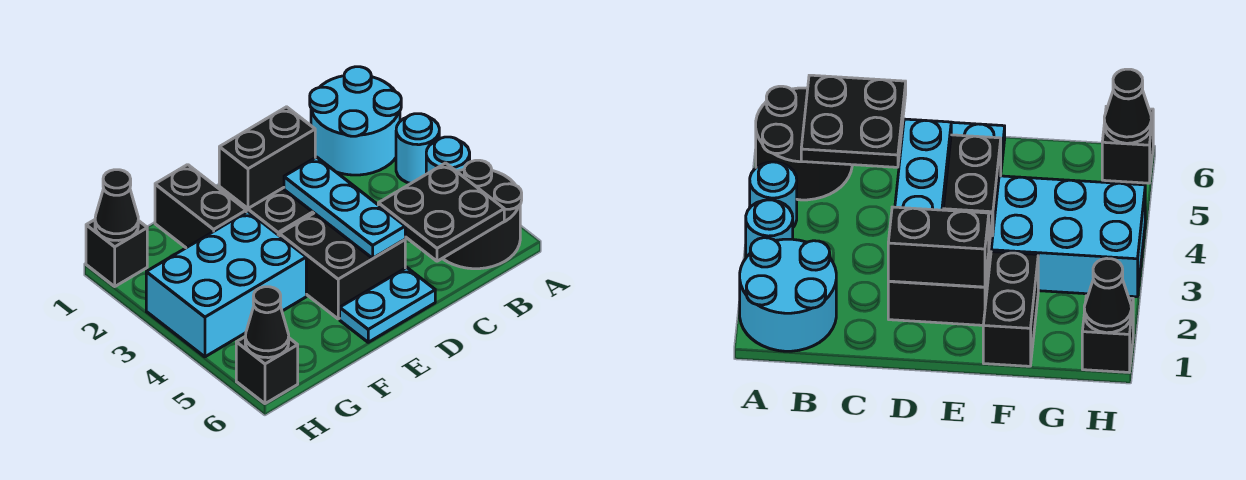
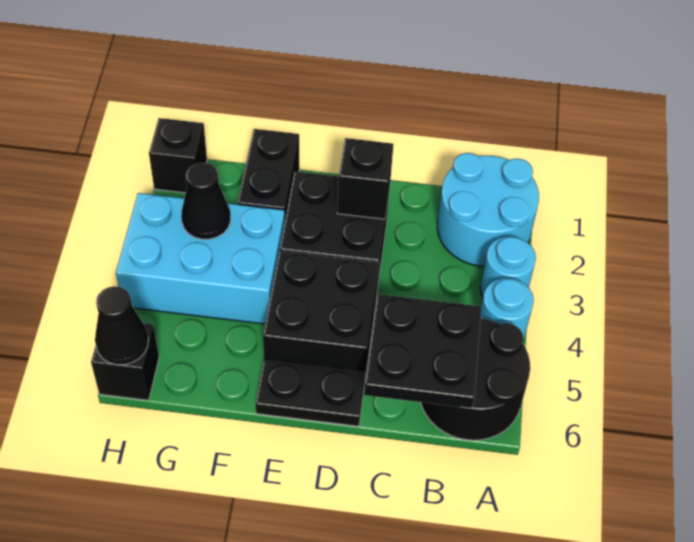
black brick D2:E2 level 2 -> black brick D2 level 2
cyan plate D3:D5 level 2 -> none
cyan plate D6:E6 level 1 -> black plate D6:E6 level 1
black cone H1 level 2 -> black cone G3 level 2

